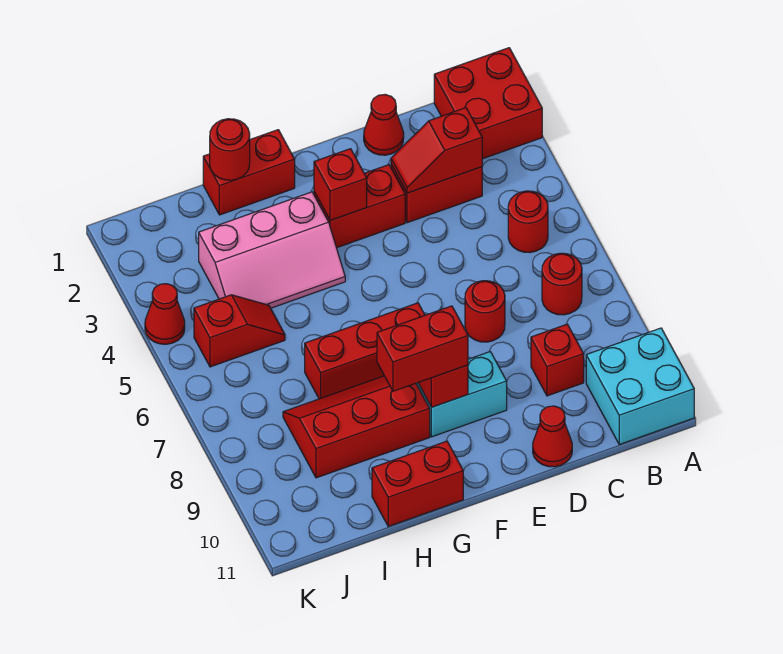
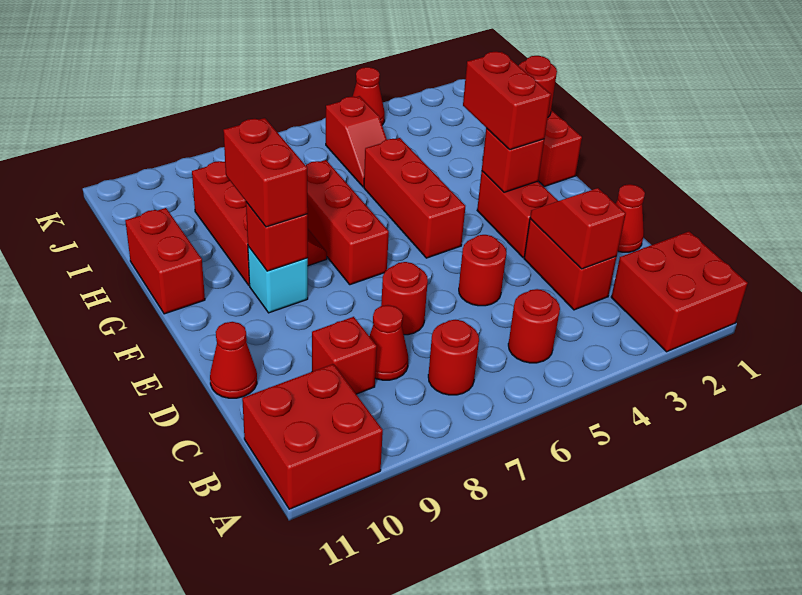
cyan brick A10:B11 level 1 -> red brick A10:B11 level 1
none -> red cone C8 level 1
none -> red round brick D5 level 1
cyan brick E9:F9 level 1 -> cyan brick F9 level 1
none -> red brick F3:G3 level 3
none -> red brick F5:H5 level 1
pink slope G3:I4 level 1 top 3 -> none

